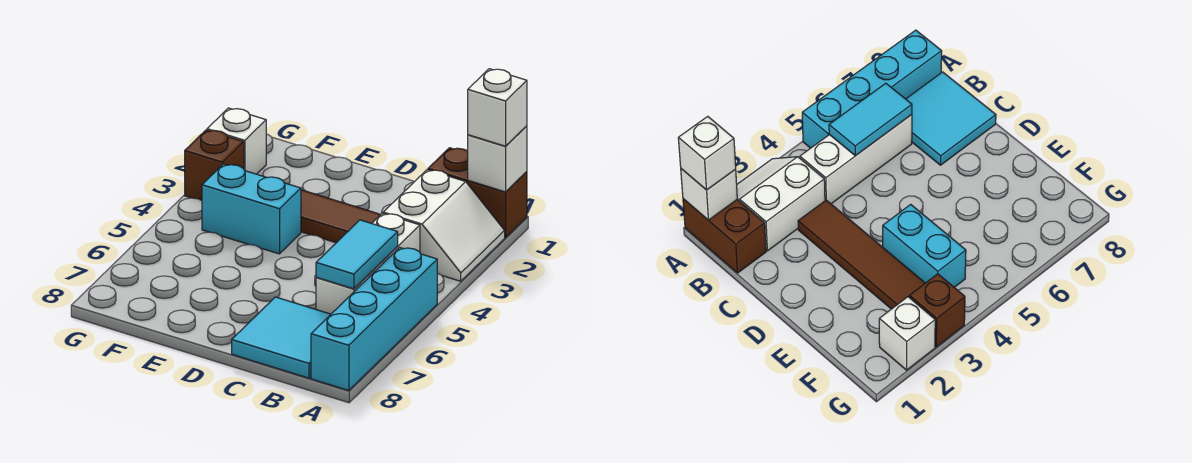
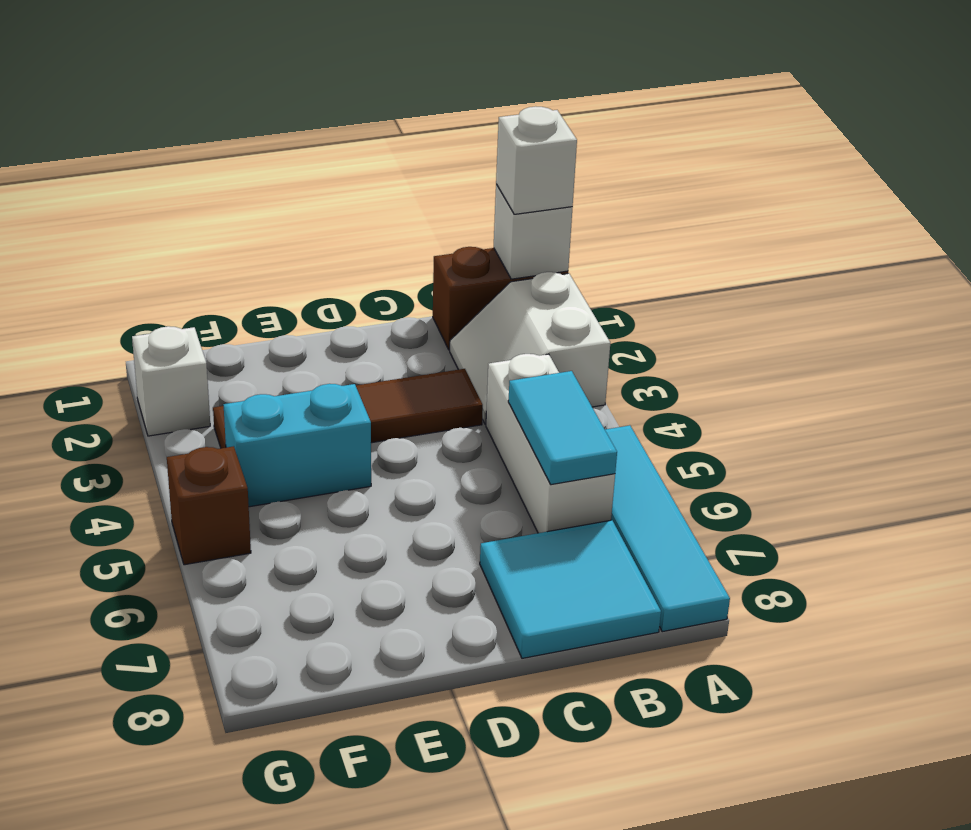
white slope A2:B3 level 1 top B -> white slope A2:B3 level 1 top A
cyan brick A5:A8 level 1 -> cyan tile A5:A8 level 1
brown brick G3 level 1 -> brown brick G5 level 1

